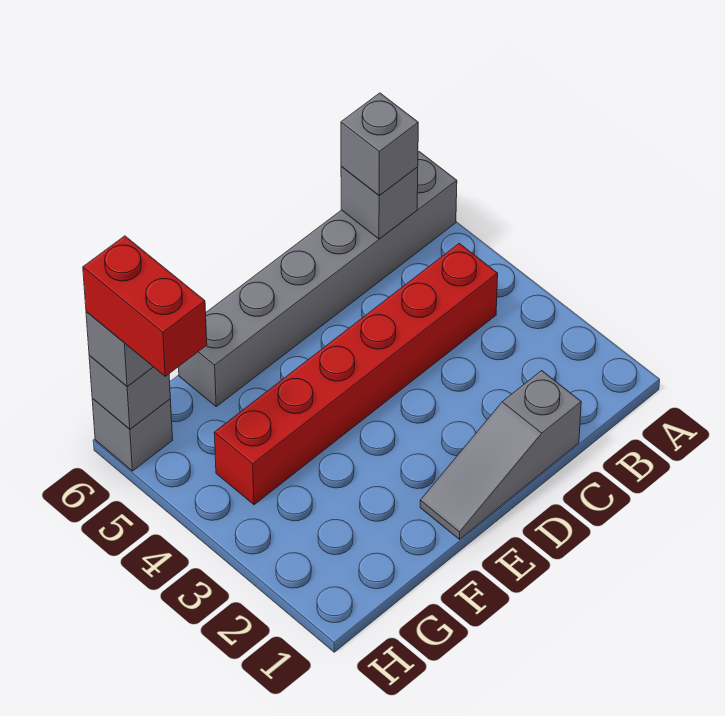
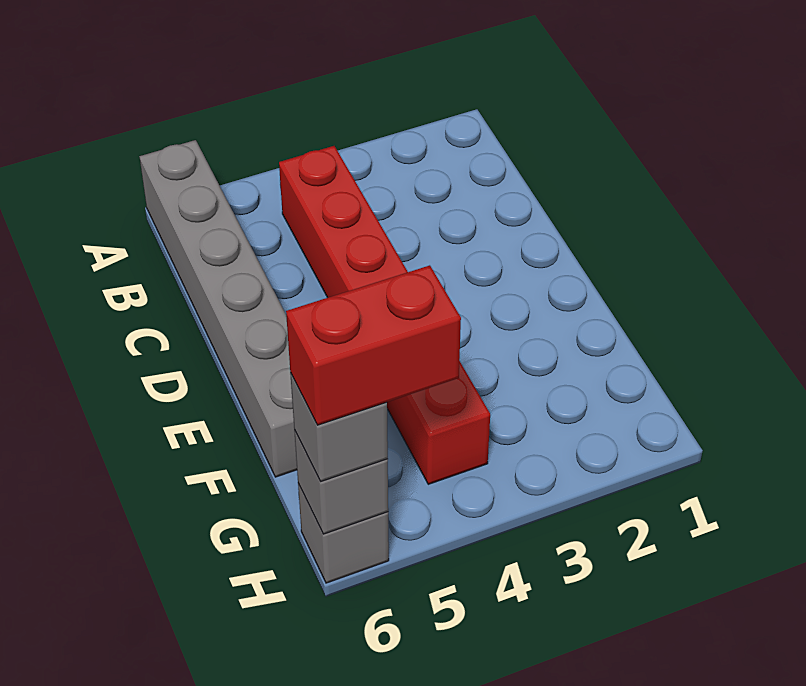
grey brick B6 level 2 -> none
grey brick B6 level 3 -> none
grey slope C1:E1 level 1 top C -> none

